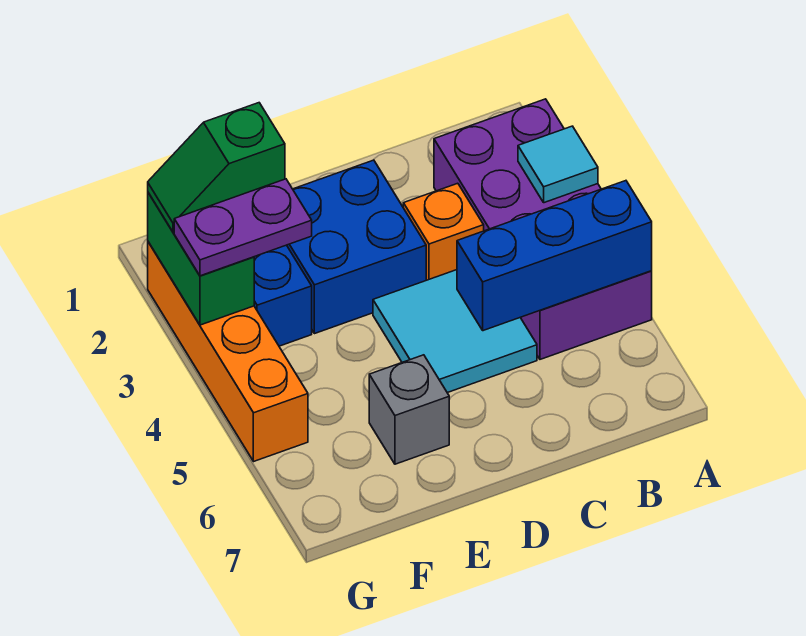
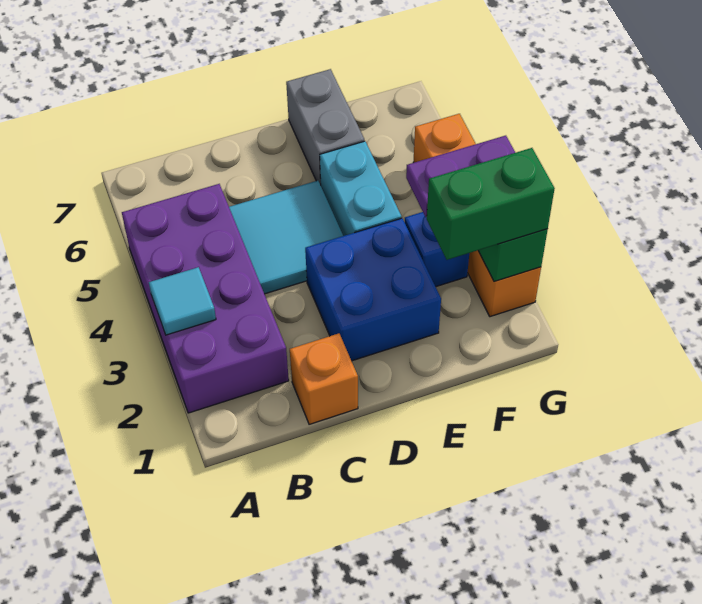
blue brick A5:C5 level 2 -> none
orange brick C3 level 1 -> orange brick C1 level 1
none -> cyan brick E4:E5 level 1
grey brick E6 level 1 -> grey brick E6:E7 level 1
green slope F2:G2 level 3 top F -> green brick F2:G2 level 3

